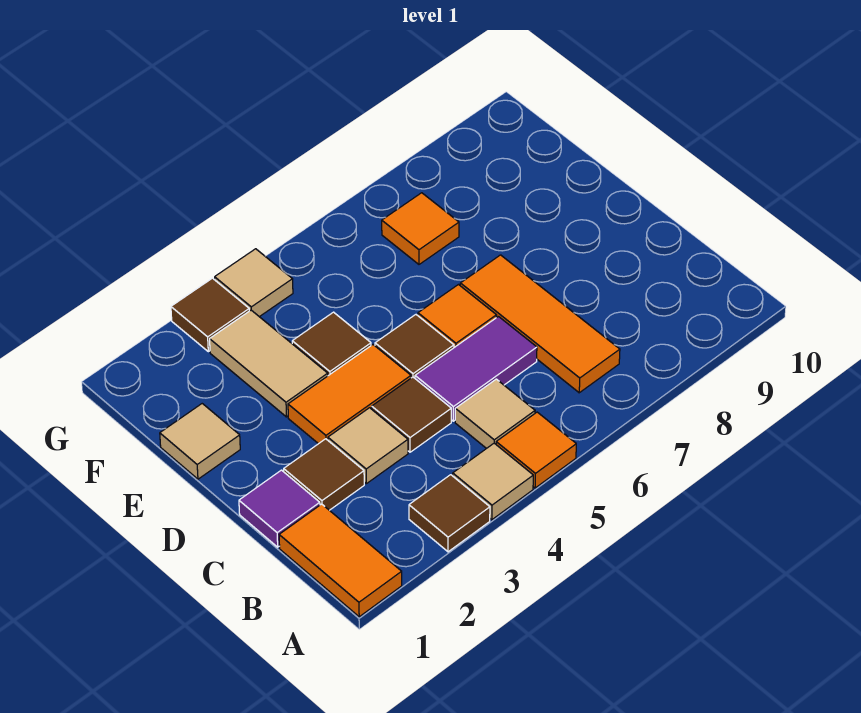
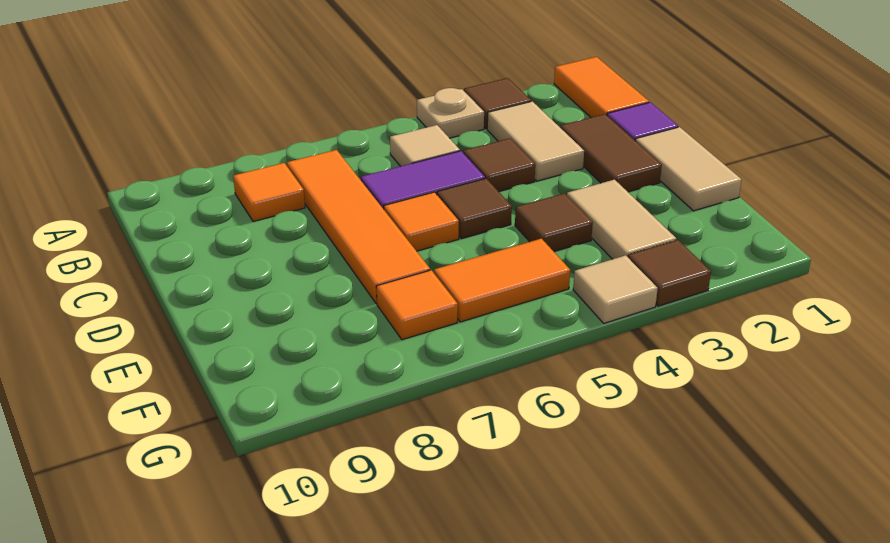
tan tile A4 level 1 -> tan plate A4 level 1
orange tile A5 level 1 -> orange tile B8 level 1
orange tile B7:D7 level 1 -> orange tile B7:E7 level 1
brown tile C2 level 1 -> brown tile C2:D2 level 1
tan tile C3 level 1 -> tan tile B3:C3 level 1
orange tile D3:D4 level 1 -> orange tile F5:F6 level 1
tan tile E1 level 1 -> tan tile D1:E1 level 1

